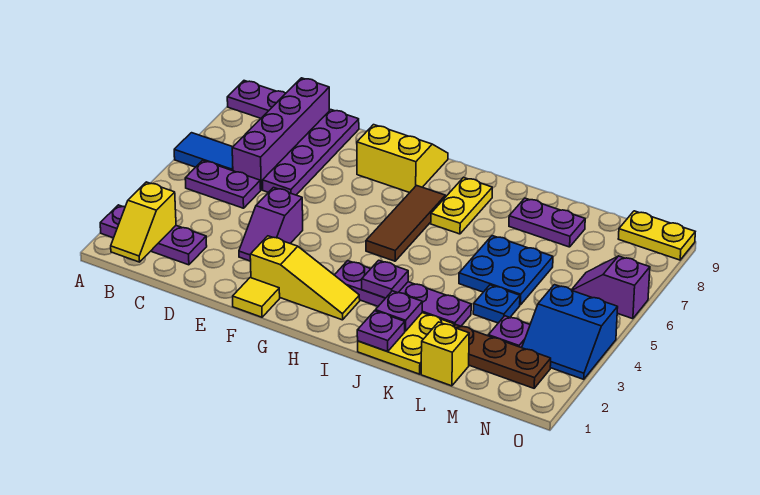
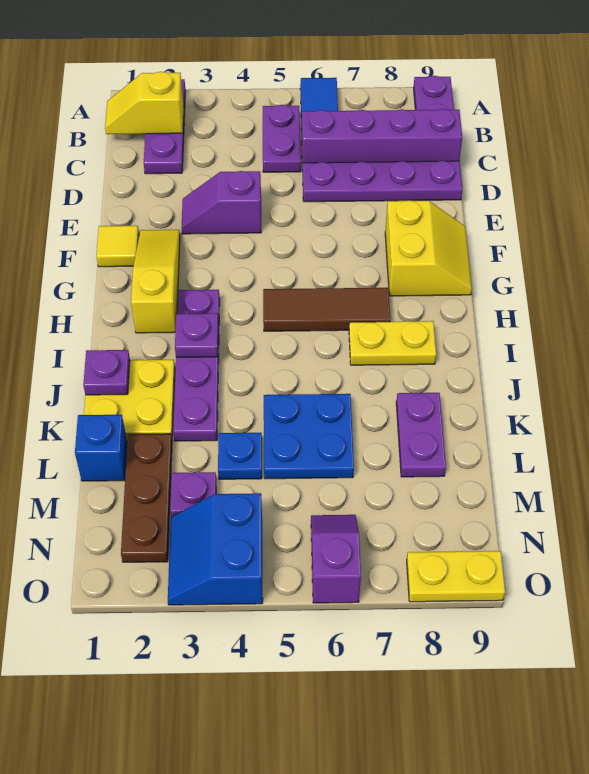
yellow slope F2:H2 level 1 top F -> yellow slope F2:H2 level 1 top H
purple plate J2 level 2 -> none
yellow brick L1 level 1 -> blue brick L1 level 1
yellow plate N9:O9 level 1 -> yellow plate O8:O9 level 1

